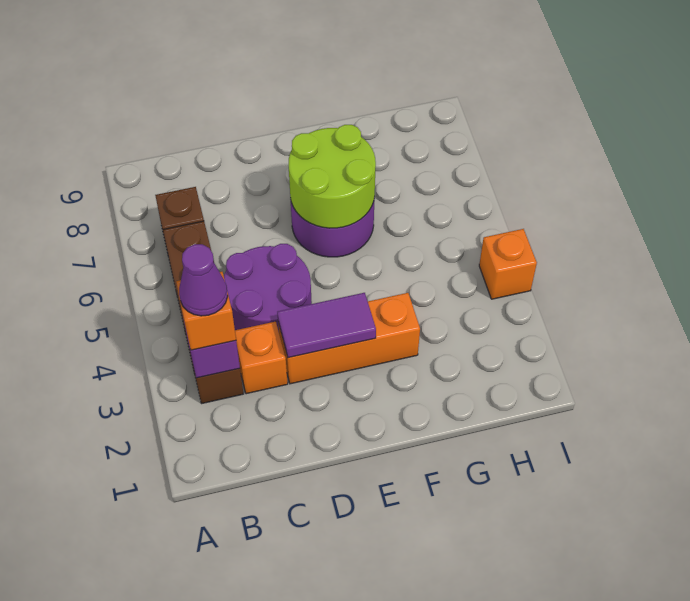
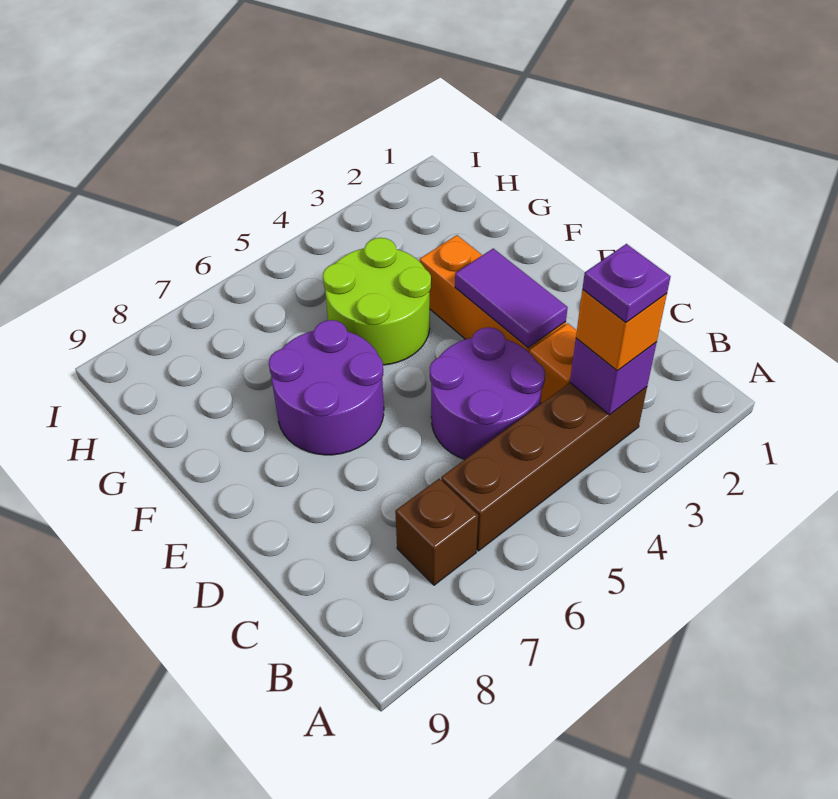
purple cone B3 level 4 -> purple plate B3 level 4
lime round brick E6:F7 level 2 -> lime round brick F4:G5 level 1
orange brick I4 level 1 -> none

